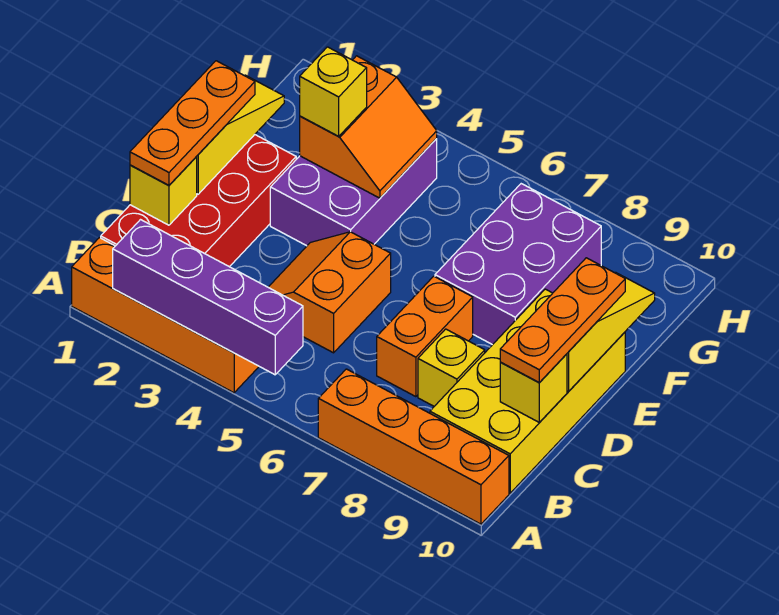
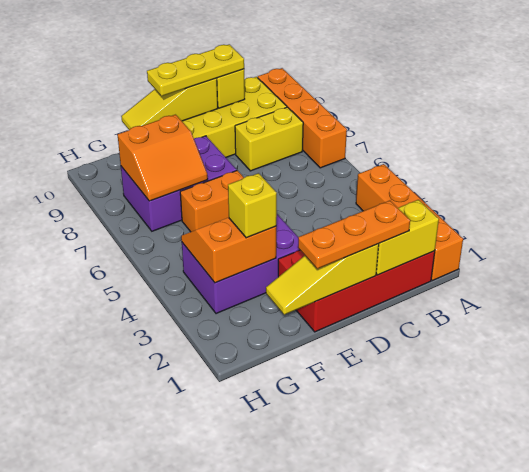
purple brick A2:A5 level 2 -> none
yellow brick C1 level 2 -> yellow brick B1:C1 level 2
orange slope C4:D5 level 1 top 5 -> orange slope F7:G8 level 2 top 8
orange brick C7:D7 level 1 -> orange brick E6:F6 level 1
yellow brick C8 level 1 -> yellow brick B8:C8 level 1
orange plate C10:E10 level 3 -> yellow plate C10:E10 level 3

